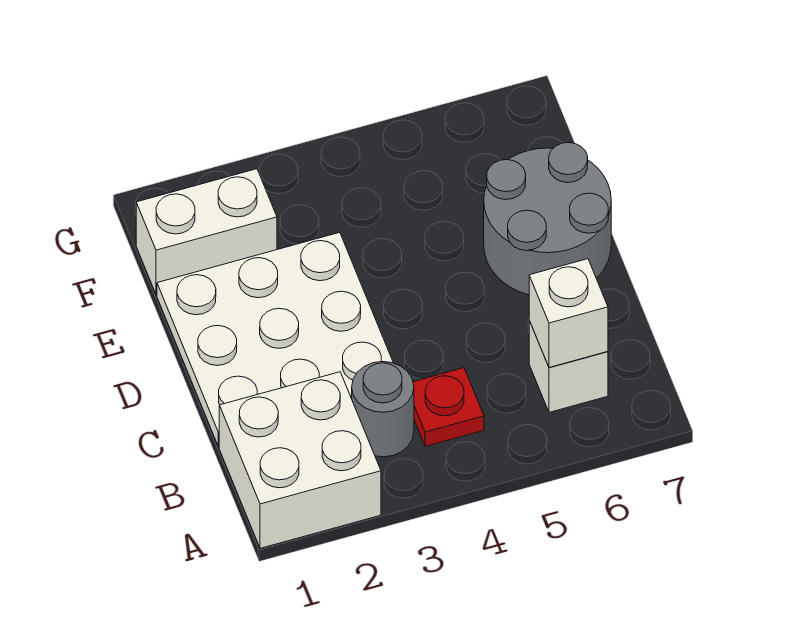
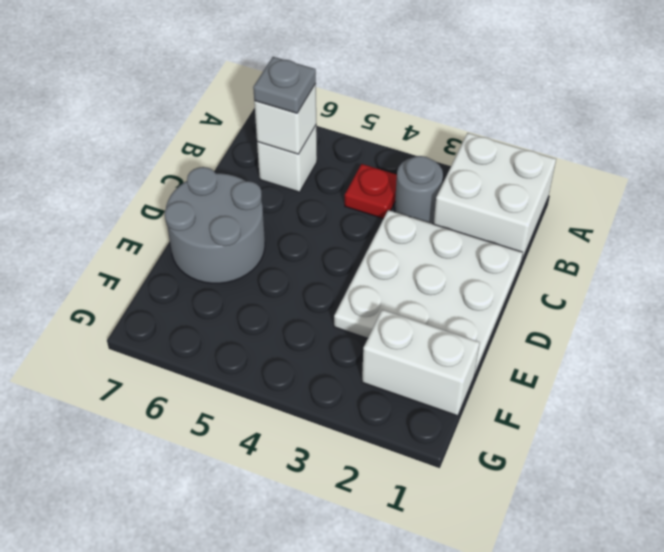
none -> grey plate B6 level 3

